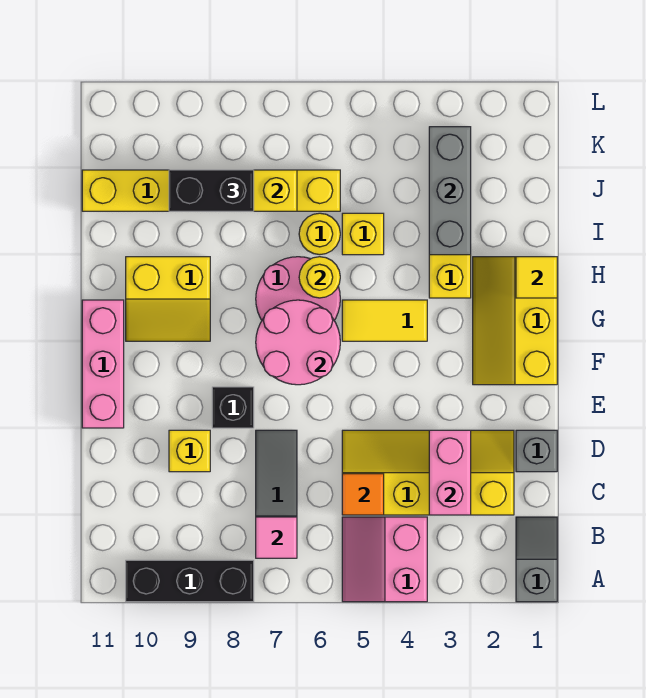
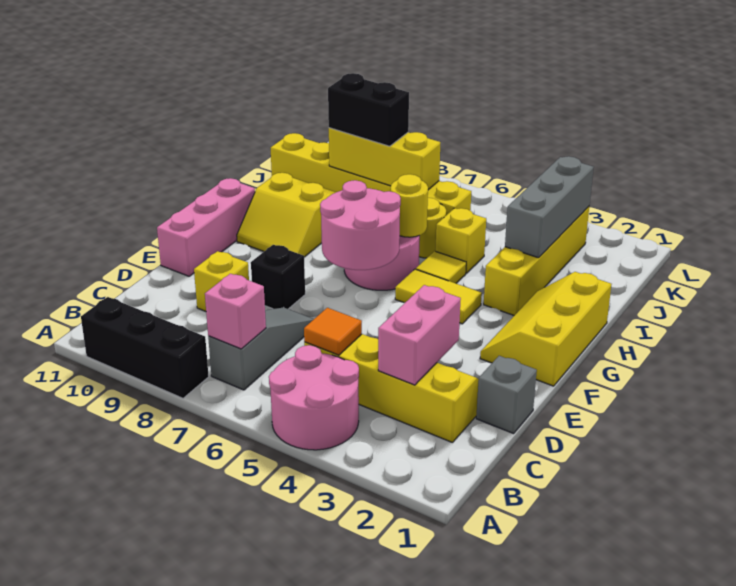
grey slope A1:B1 level 1 top A -> none
pink slope A4:B5 level 1 top 4 -> pink round brick A4:B5 level 1
pink tile B7 level 2 -> pink brick B7 level 2
yellow tile H1 level 2 -> yellow tile H5 level 1

